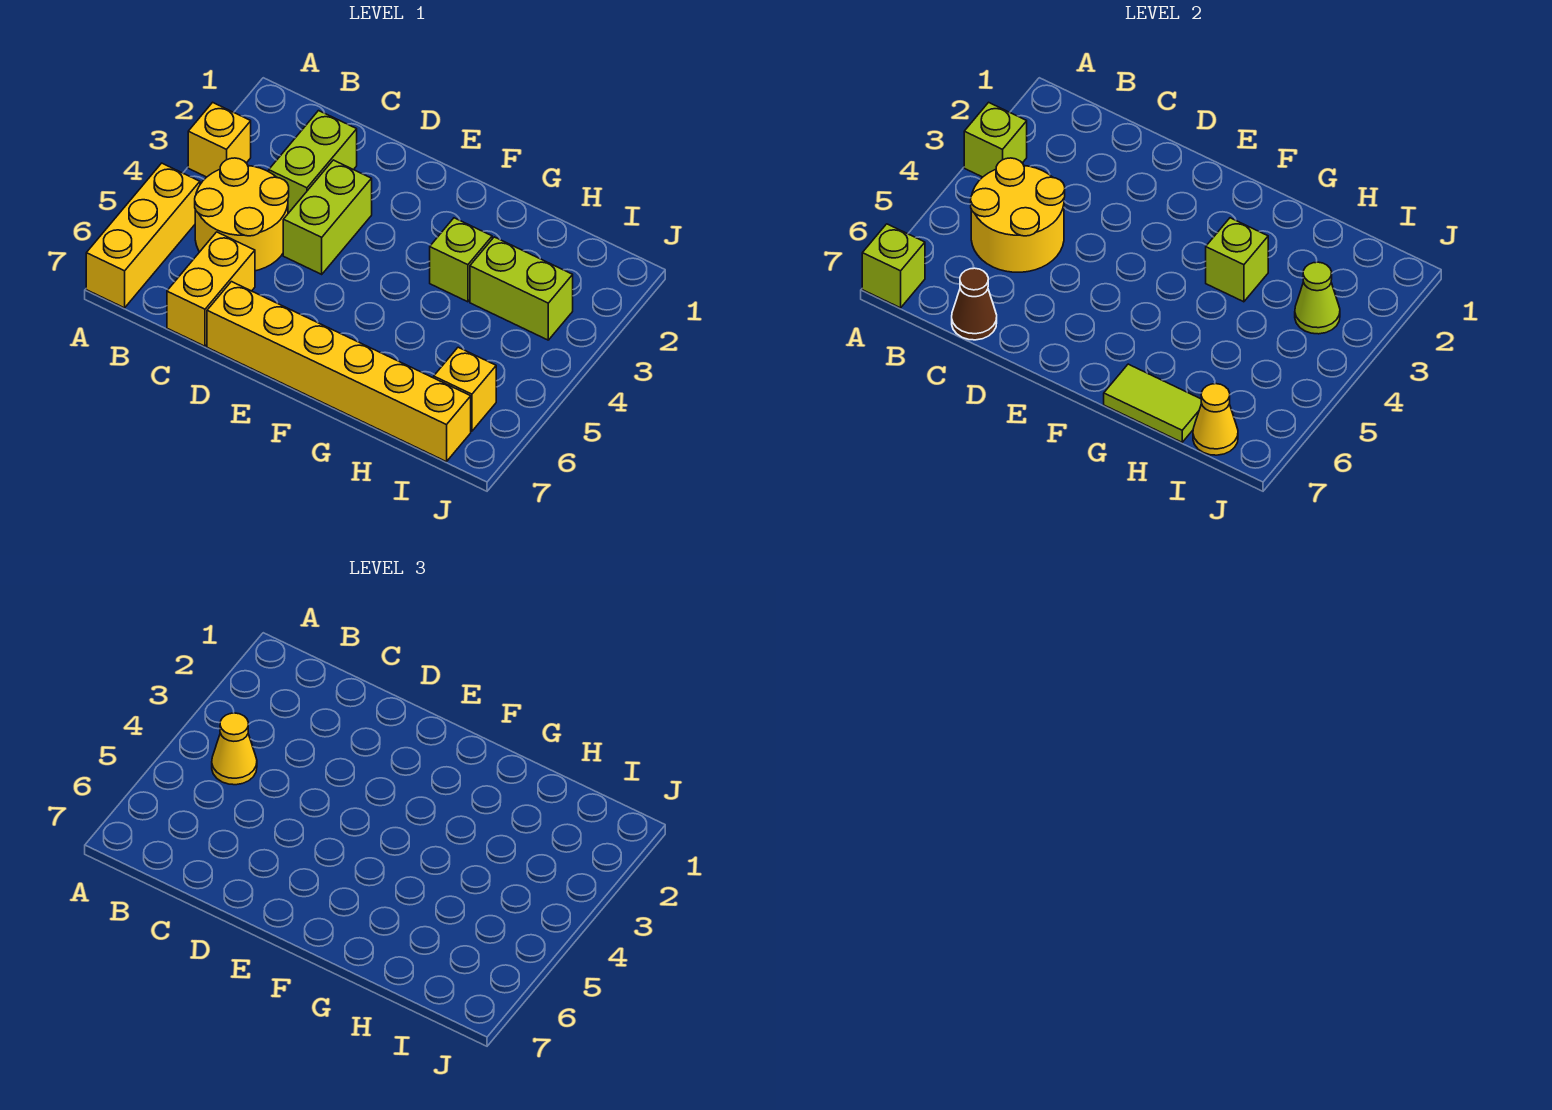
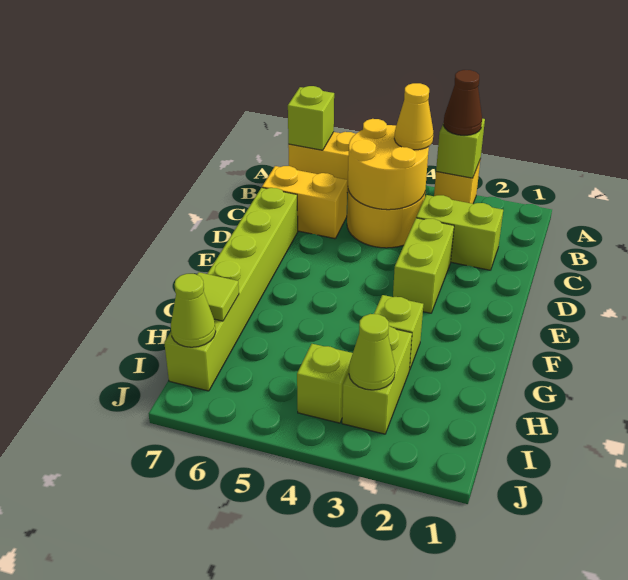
brown cone C7 level 2 -> brown cone A3 level 3
lime brick D3:D4 level 1 -> lime brick D3:E3 level 1
yellow brick D7:I7 level 1 -> lime brick D7:I7 level 1
lime brick G3 level 2 -> lime brick I4 level 1
lime tile G7:H7 level 2 -> lime tile H7 level 2
yellow brick I6 level 1 -> none
yellow cone I7 level 2 -> lime cone I7 level 2

